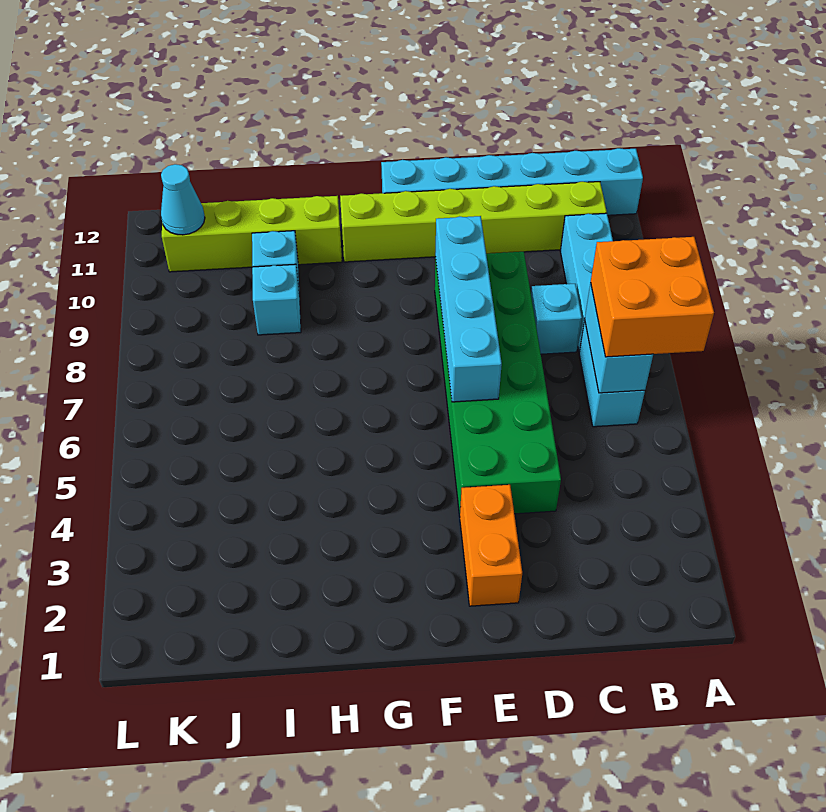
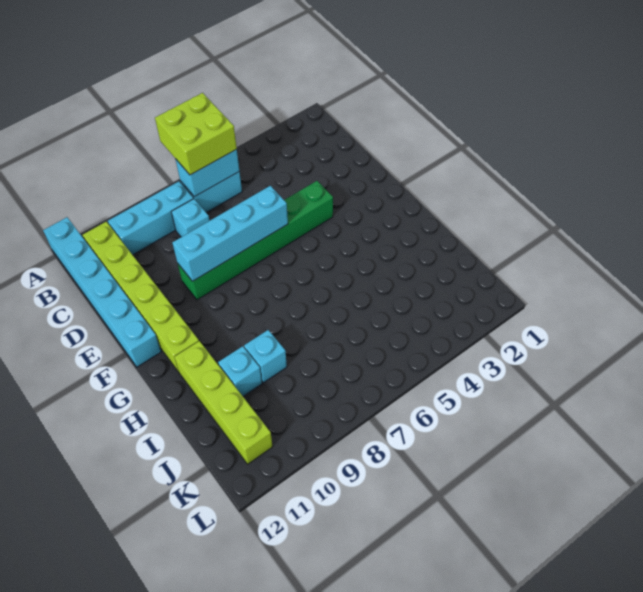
orange brick A6:B7 level 3 -> lime brick A6:B7 level 3
green brick D4:E9 level 1 -> green brick E4:E9 level 1
orange brick E2:E3 level 1 -> none
cyan cone K11 level 2 -> none

